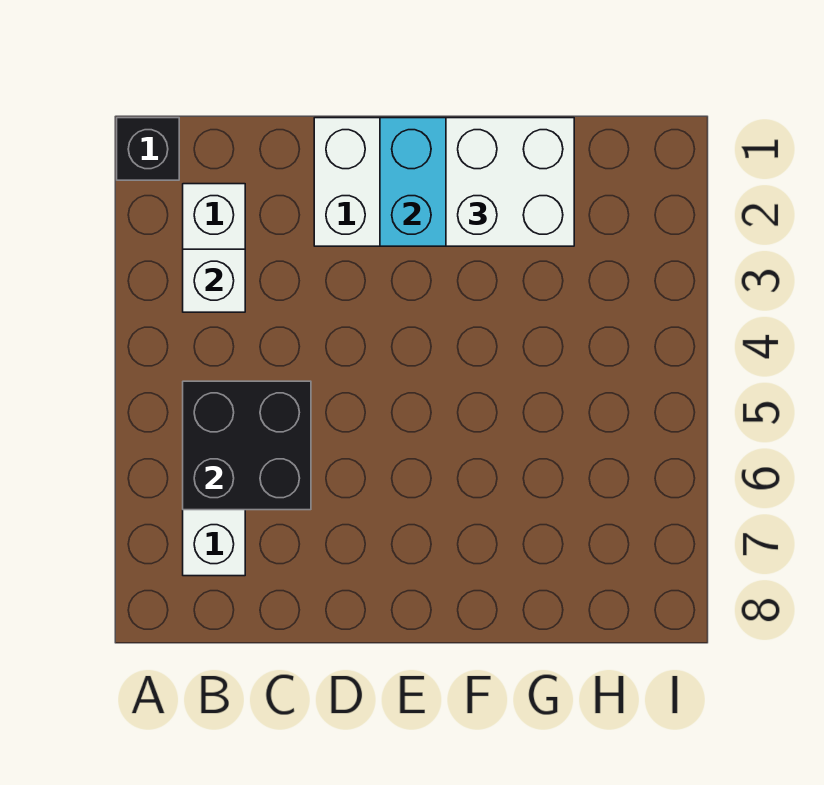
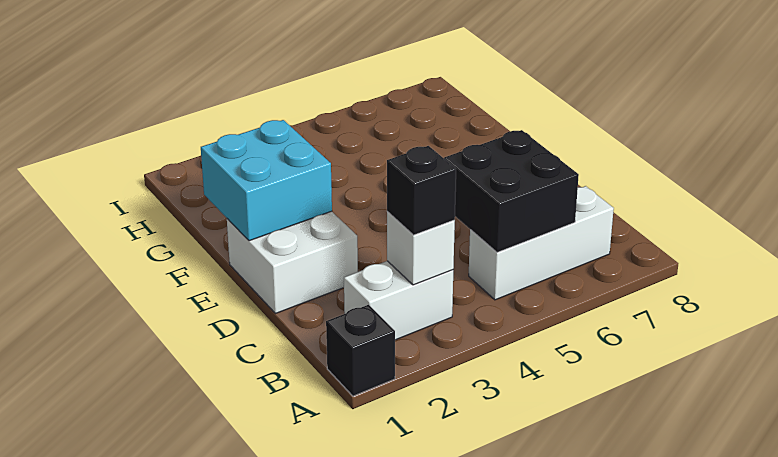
none -> black brick B3 level 3
white brick F1:G2 level 3 -> none

